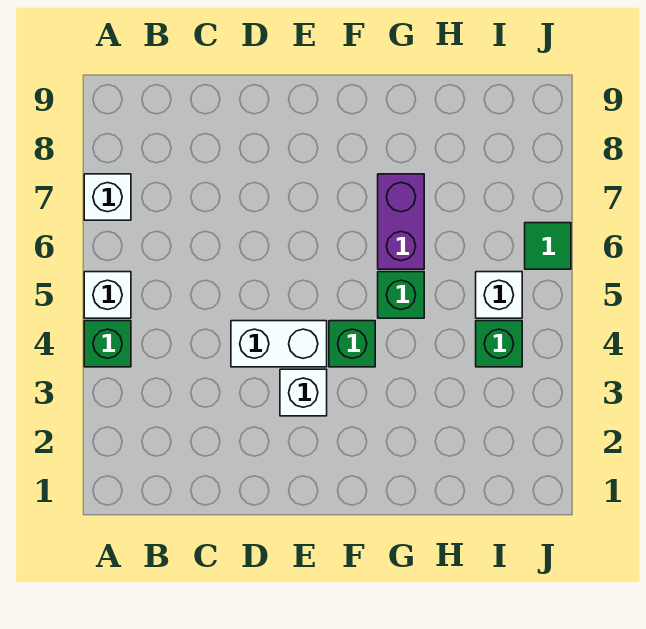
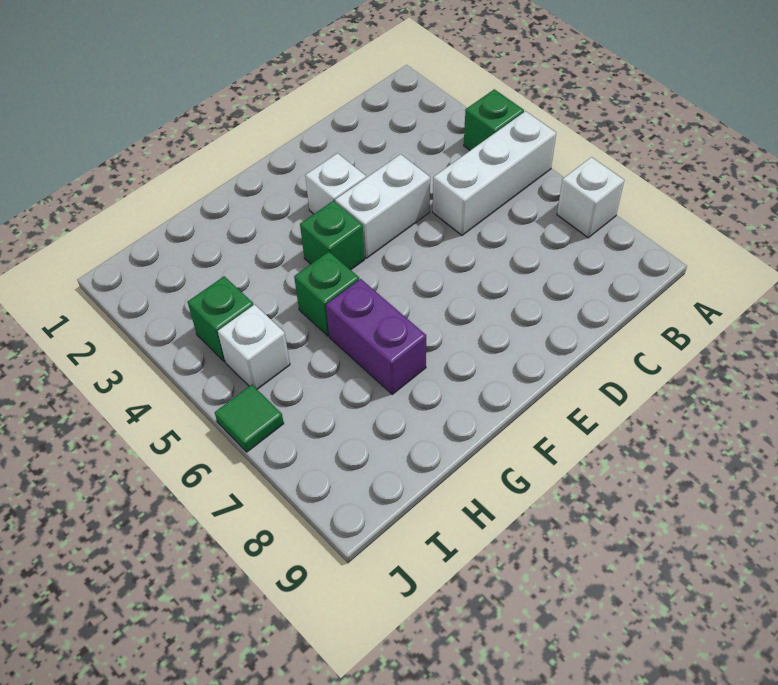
white brick A5 level 1 -> white brick A5:C5 level 1

